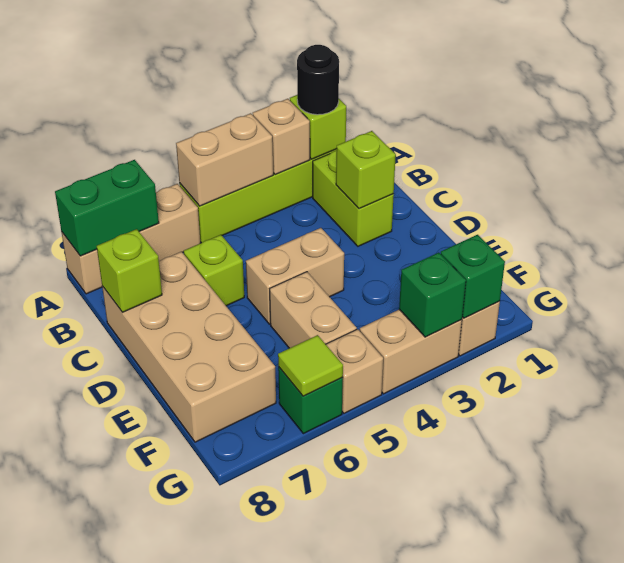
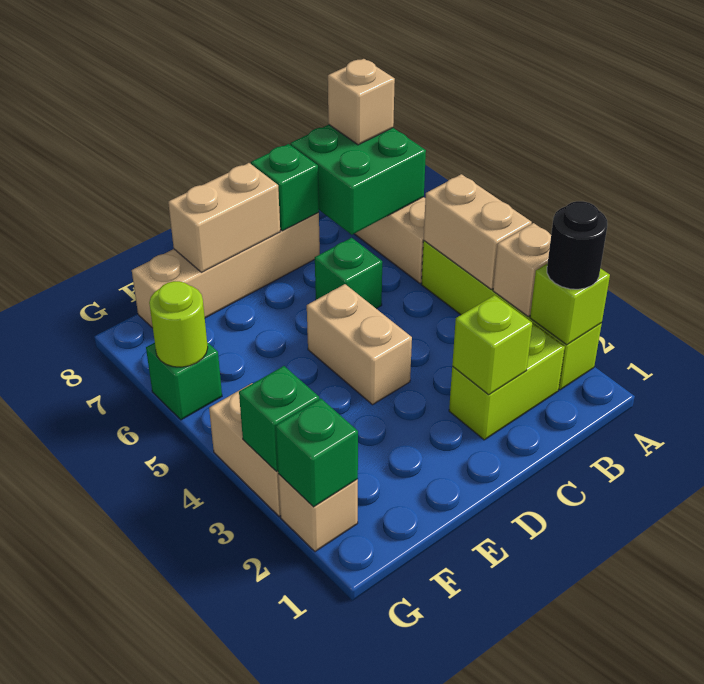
green brick A7:A8 level 2 -> green brick A7:B8 level 2
lime brick C6 level 1 -> green brick C6 level 1
tan brick C7:F8 level 1 -> tan brick C8:F8 level 1
lime brick C8 level 2 -> green brick C8 level 2
tan brick E5:F5 level 1 -> tan brick D8:E8 level 2
tan brick G5 level 1 -> tan brick A8 level 3
lime tile G6 level 2 -> lime round brick G6 level 2

